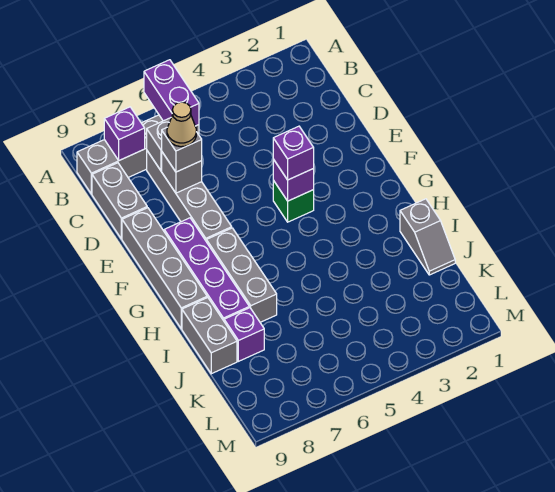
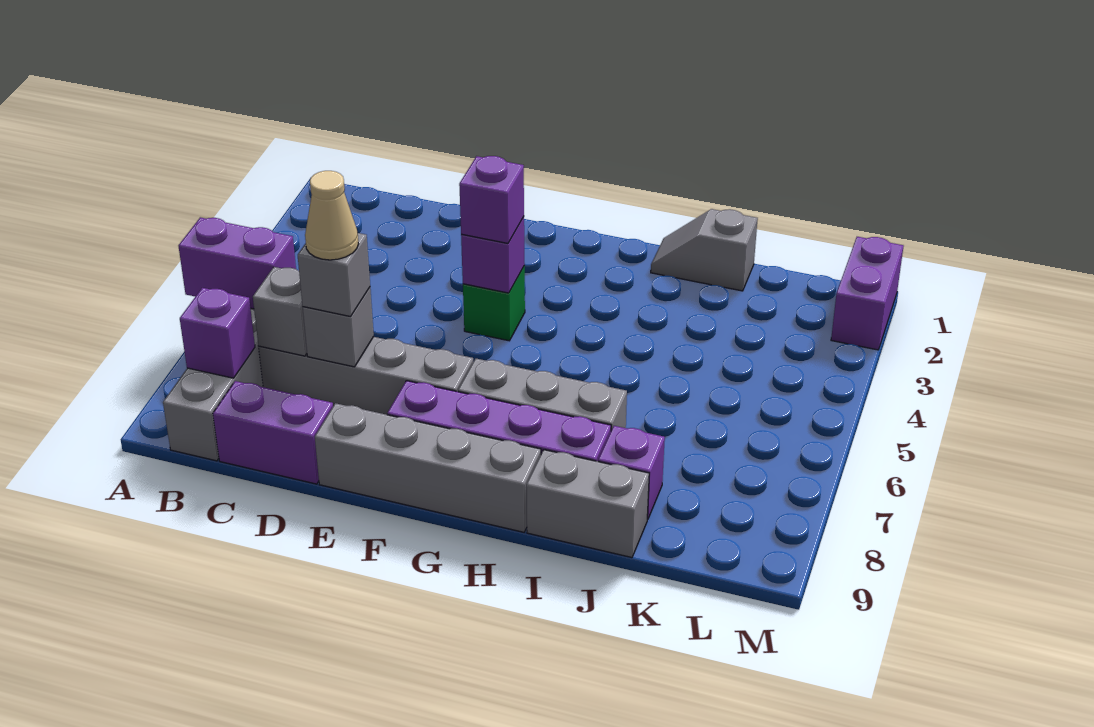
grey brick C9:D9 level 1 -> purple brick C9:D9 level 1
grey slope I1:J1 level 1 top I -> grey slope I1:J1 level 1 top J
none -> purple brick M1:M2 level 1

